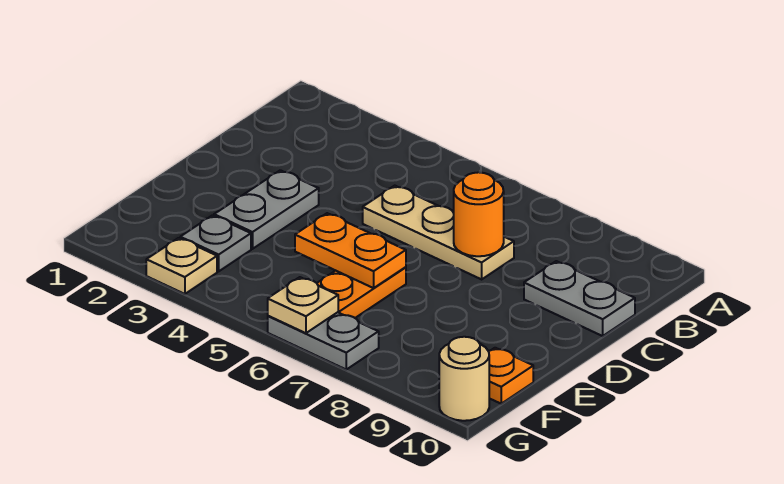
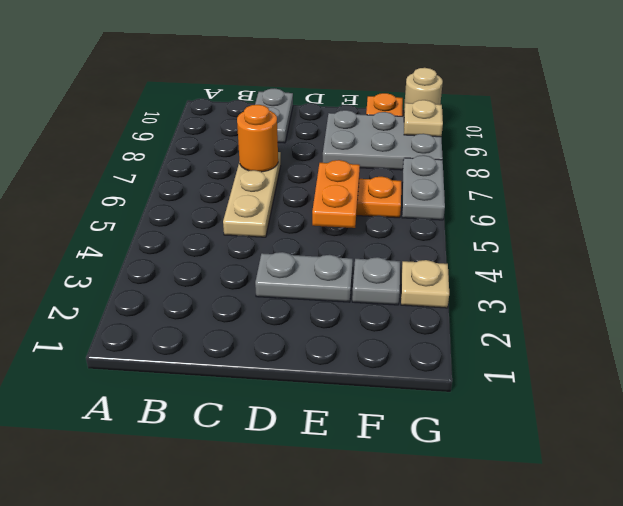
none -> grey plate E8:G9 level 1
tan plate G6 level 2 -> tan plate G9 level 2

